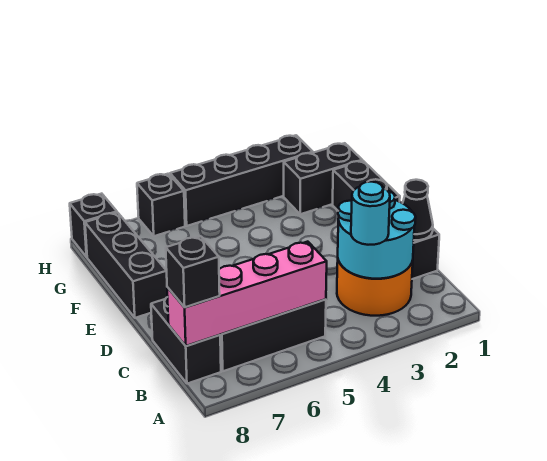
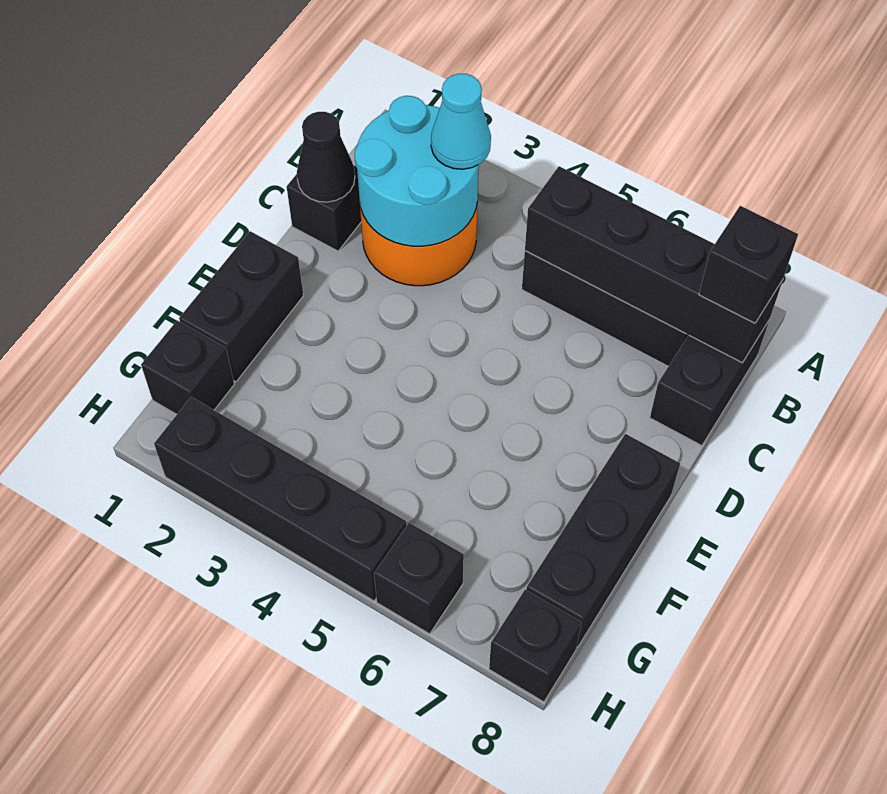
cyan round brick B3 level 3 -> cyan cone B3 level 3
pink brick B5:B8 level 2 -> black brick B5:B8 level 2
black brick G1:G2 level 1 -> black brick G1 level 1

